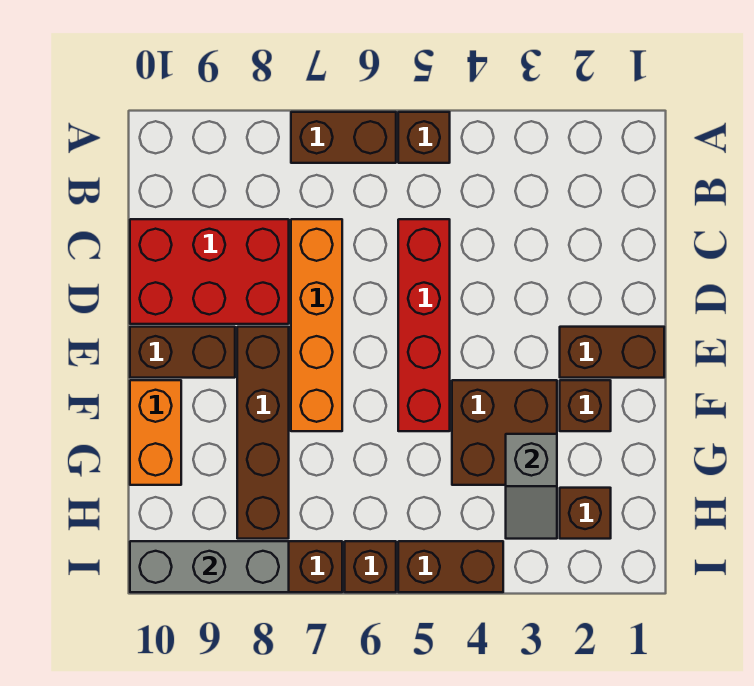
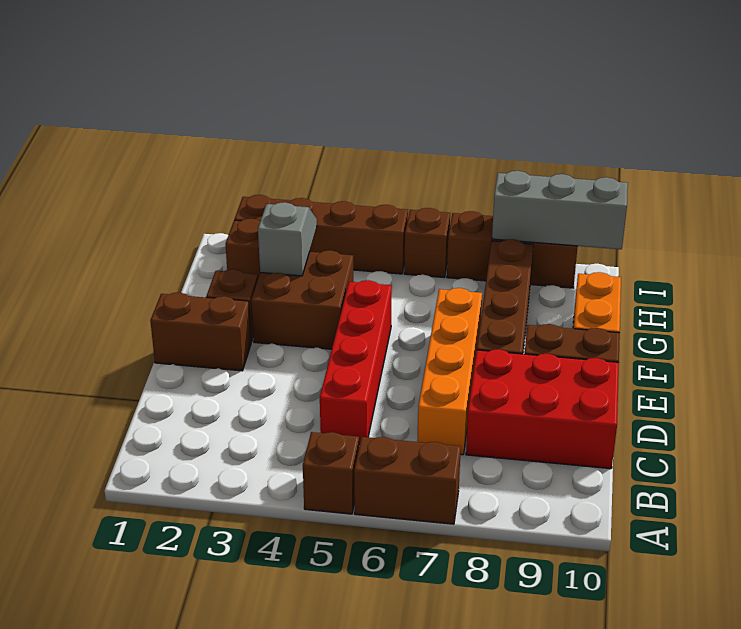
brown brick I4:I5 level 1 -> brown brick I2:I5 level 1

